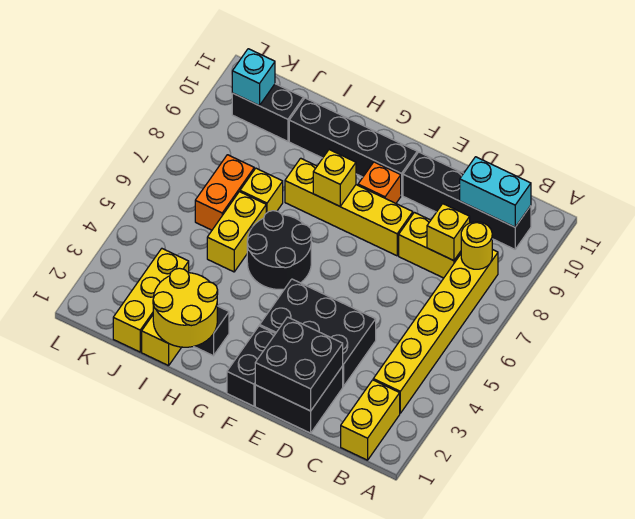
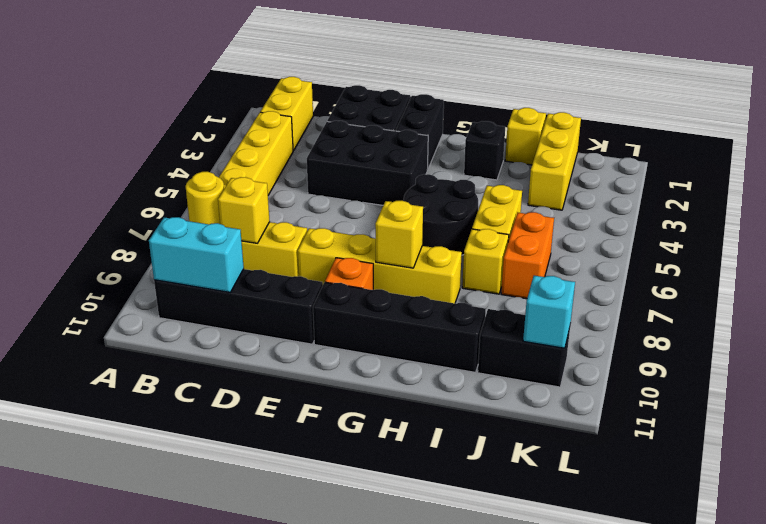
black brick D1:E2 level 2 -> none
yellow round brick H1:I2 level 2 -> none

